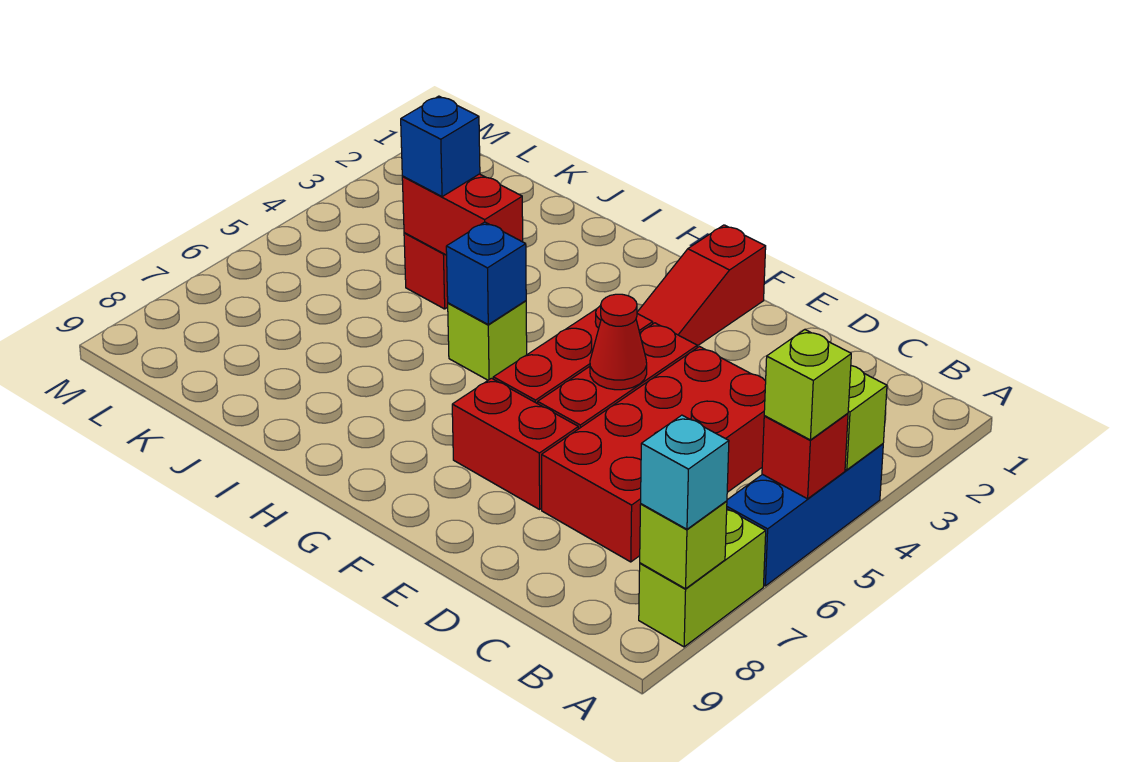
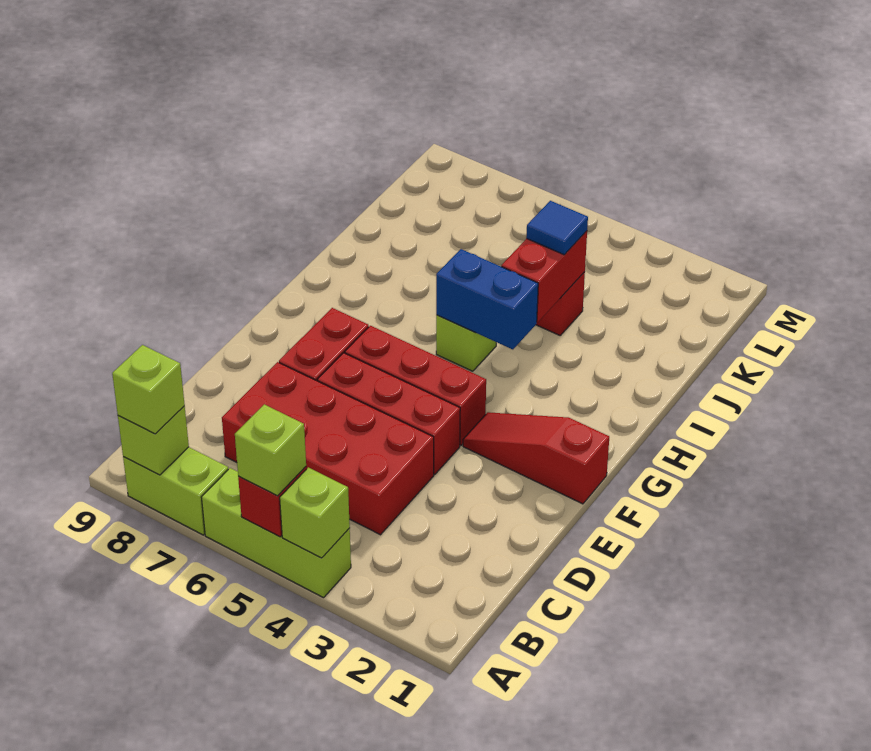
blue brick A4:A6 level 1 -> lime brick A4:A6 level 1
cyan brick A8 level 3 -> lime brick A8 level 3
red cone E5 level 2 -> none
blue brick H5 level 2 -> blue brick H4:H5 level 2
blue brick J4 level 3 -> blue tile J4 level 3

